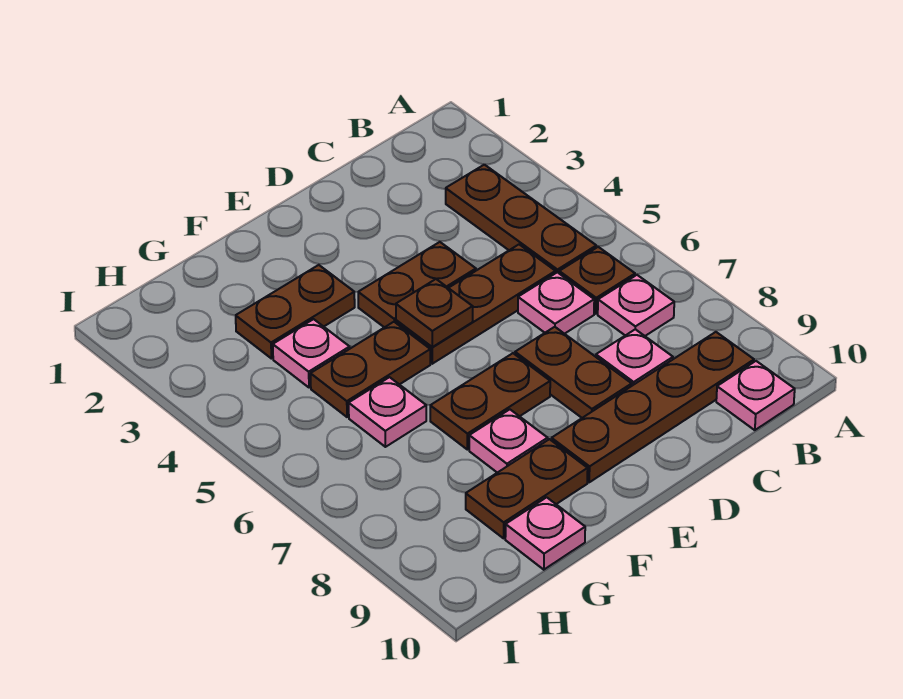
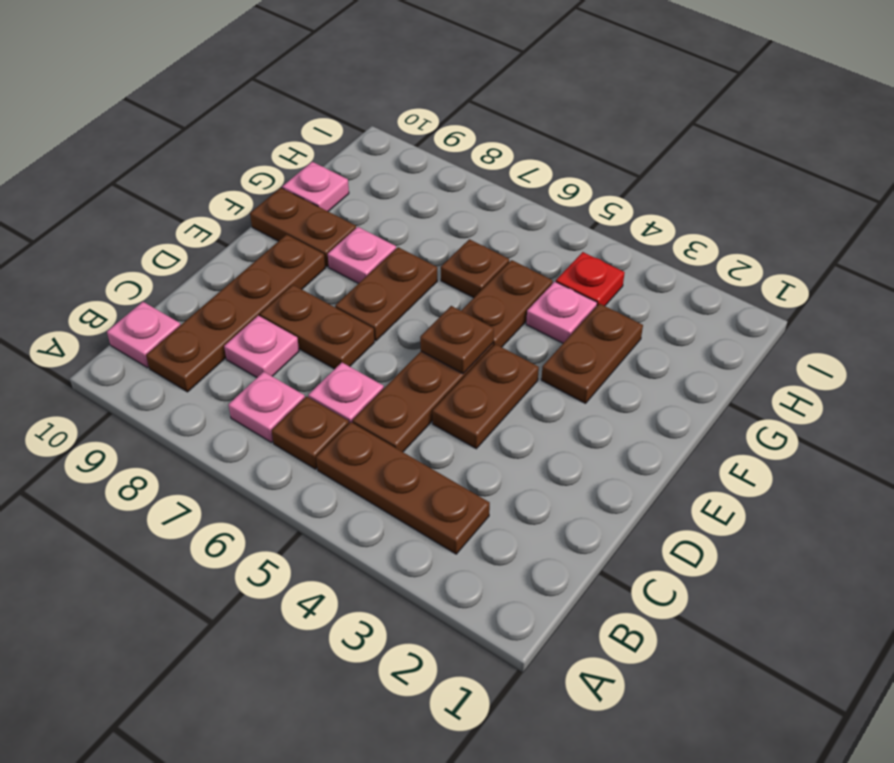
brown plate F9:G9 level 1 -> brown plate F9:F10 level 1
pink plate G6 level 1 -> brown plate G6 level 1
none -> red plate H4 level 1

